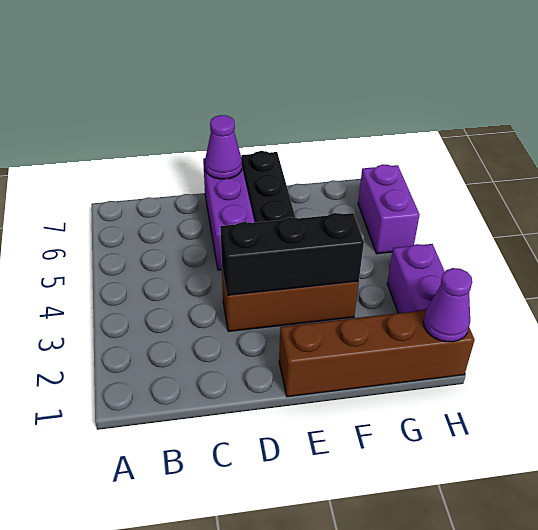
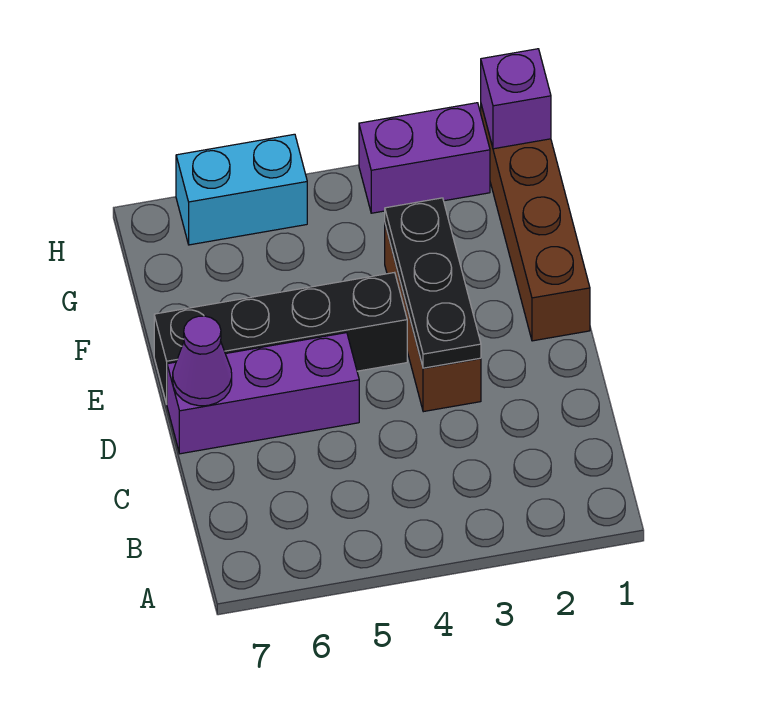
black brick D3:F3 level 2 -> black plate D3:F3 level 2
purple cone H1 level 2 -> purple brick H1 level 2
purple brick H5:H6 level 1 -> cyan brick H5:H6 level 1

